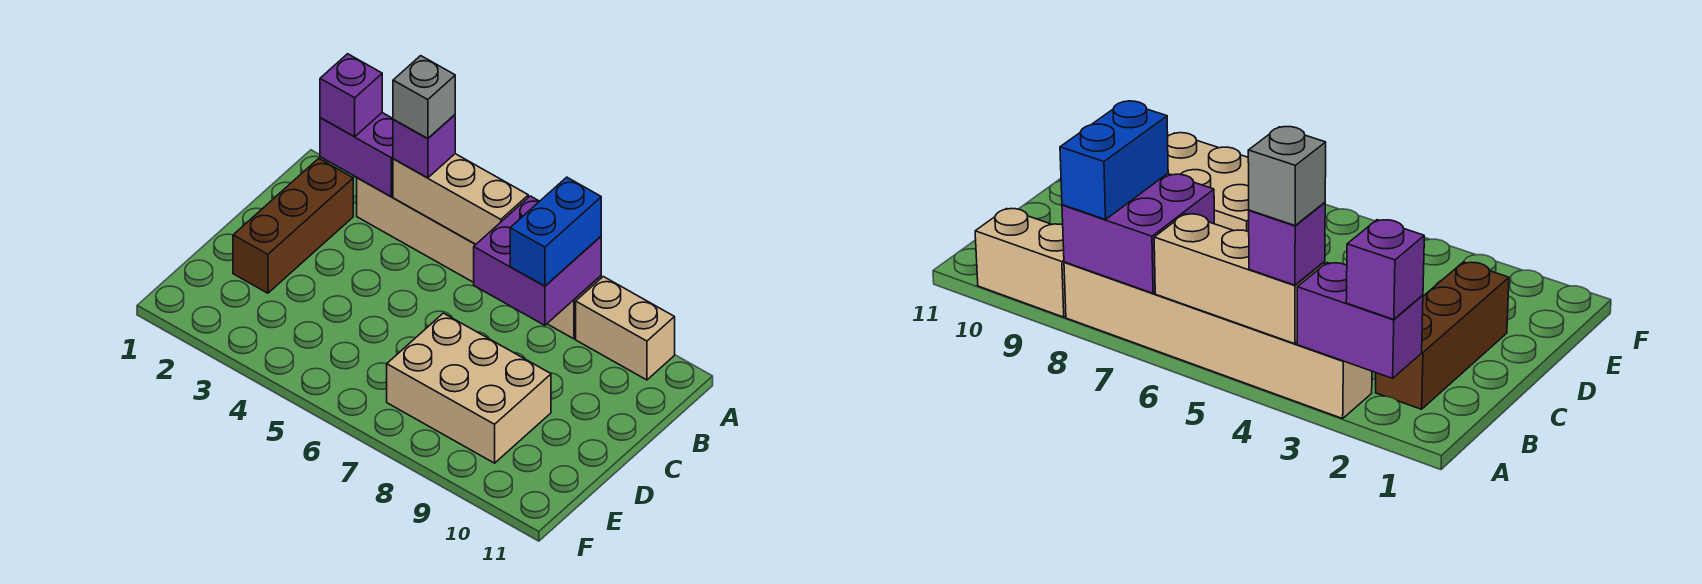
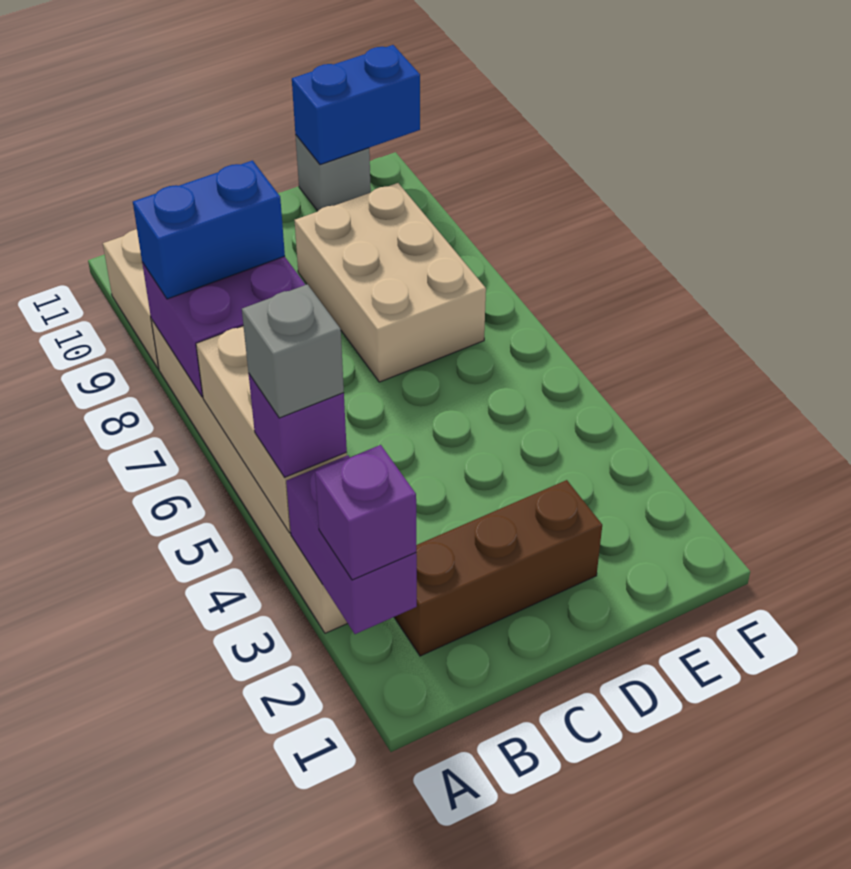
none -> grey brick E11 level 1
none -> blue brick E11:F11 level 2

